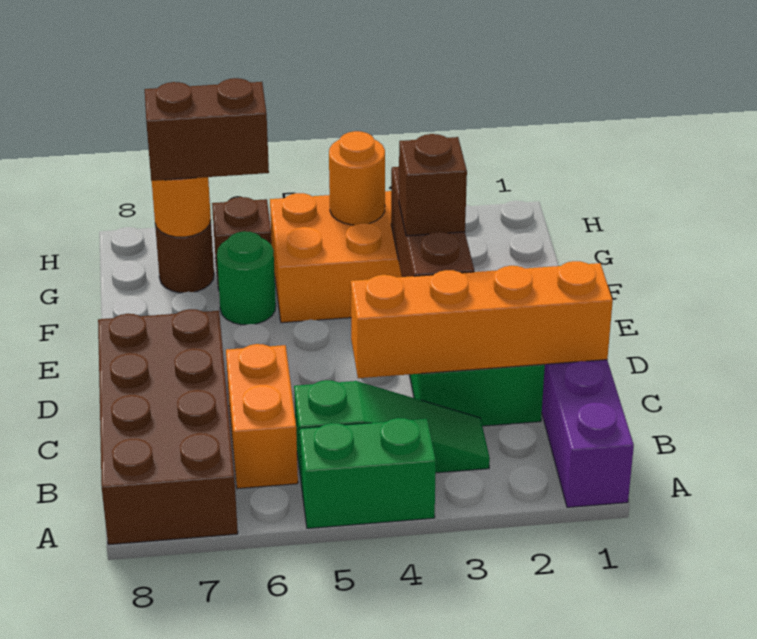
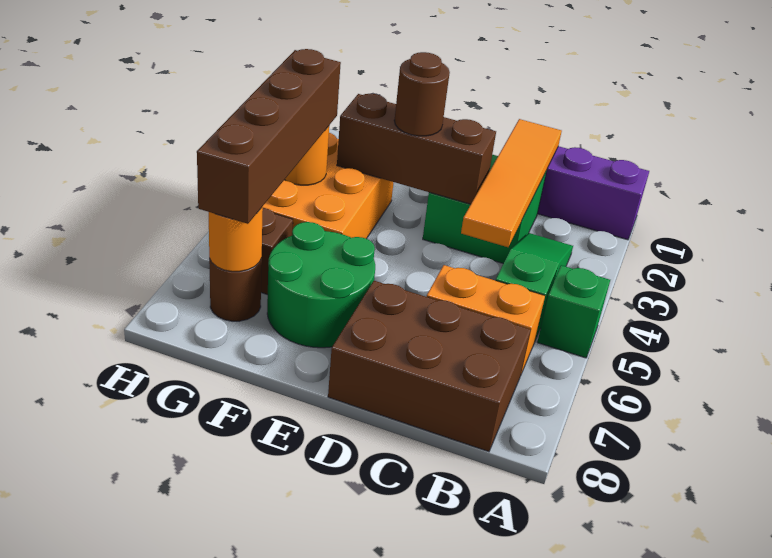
green brick A4:A5 level 1 -> green brick A5 level 1
brown brick A7:D8 level 1 -> brown brick B7:D8 level 1
orange brick C1:C4 level 2 -> orange tile C1:C4 level 2
brown brick E3 level 3 -> brown round brick E3 level 3
green round brick F6 level 1 -> green round brick E6:F7 level 1
brown brick G6:G7 level 3 -> brown brick G4:G7 level 3

